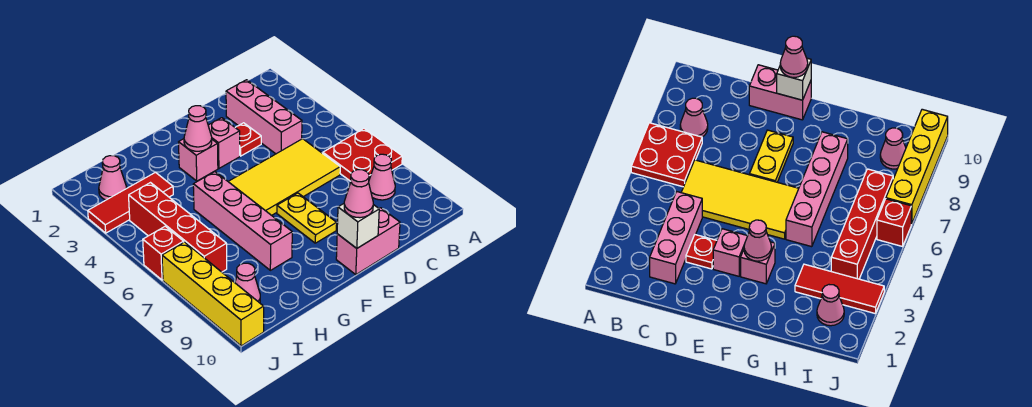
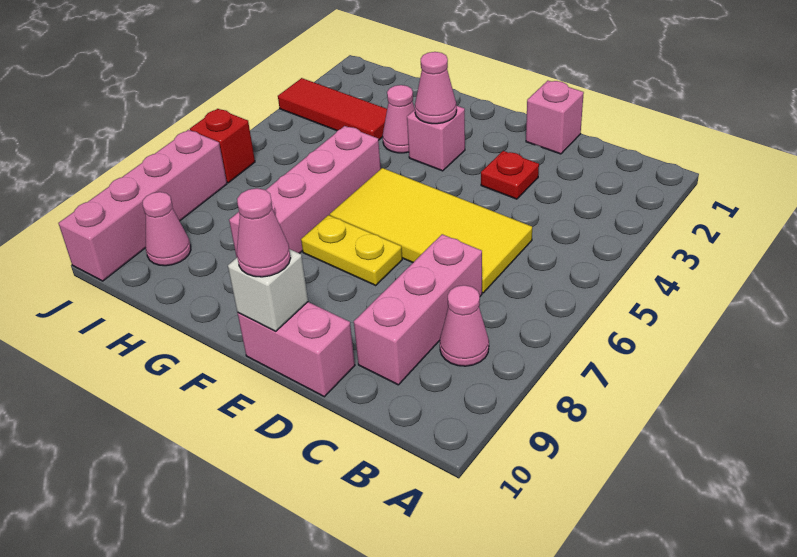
red plate A6:B7 level 1 -> none
pink brick C2:C4 level 1 -> pink brick C7:C9 level 1
pink brick E3 level 1 -> pink brick D1 level 1
yellow plate E7:E8 level 1 -> yellow plate E7:F7 level 1
pink cone I2 level 1 -> pink cone G3 level 1
red brick I4:I7 level 1 -> none
yellow brick J7:J10 level 1 -> pink brick J7:J10 level 1

